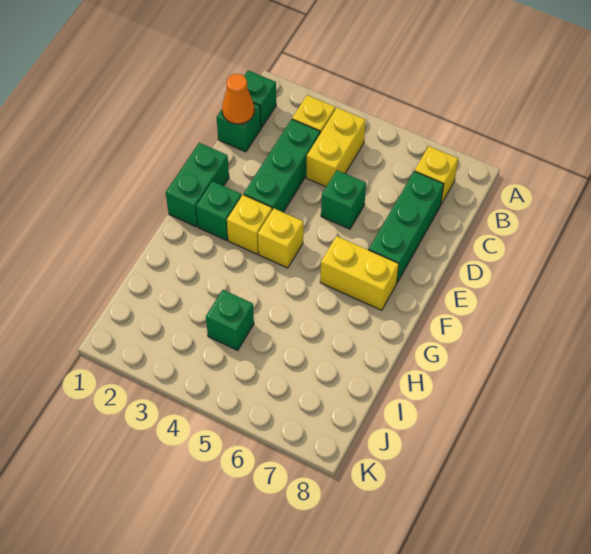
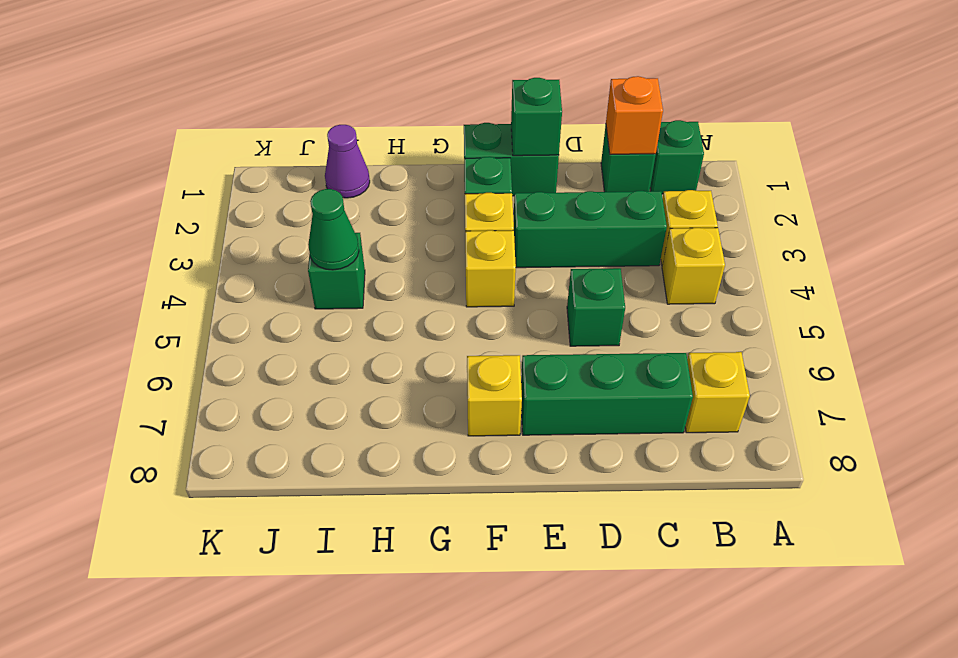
yellow brick B4:C4 level 1 -> yellow brick B4 level 1
orange cone C1 level 2 -> orange brick C1 level 2
none -> green brick E1 level 2
yellow brick F6:F7 level 1 -> yellow brick F7 level 1
none -> purple cone I1 level 1
none -> green cone I4 level 2

